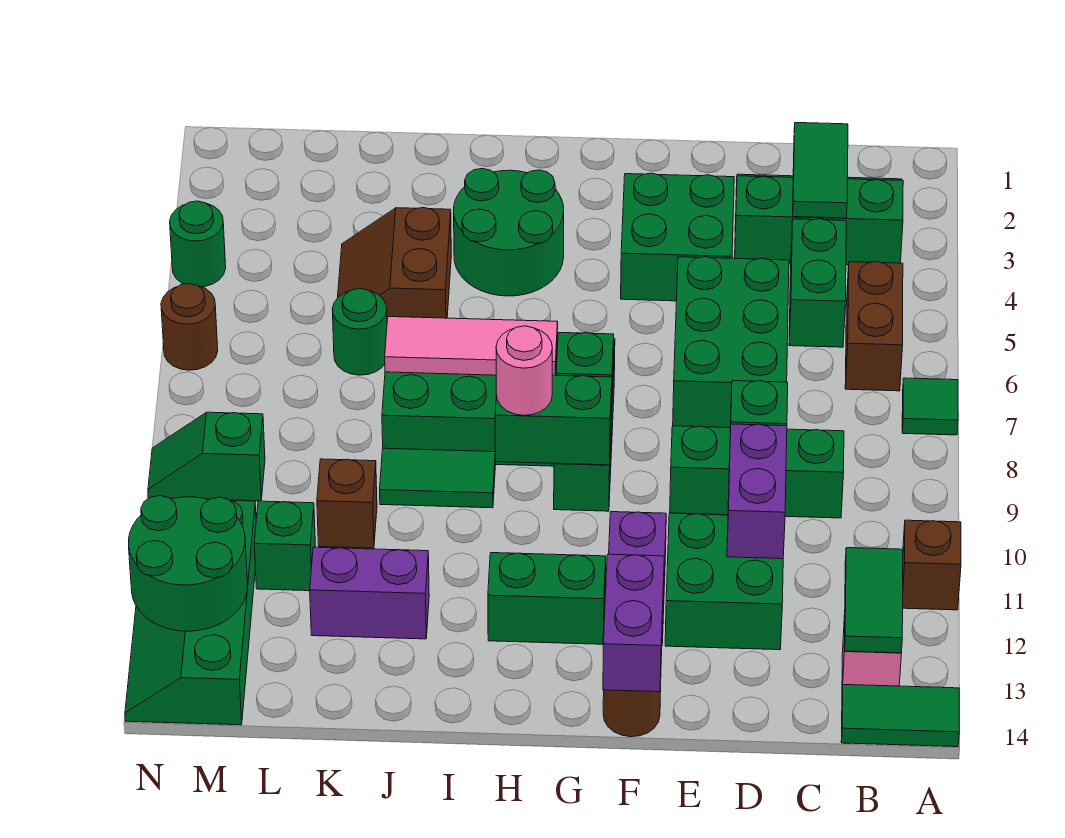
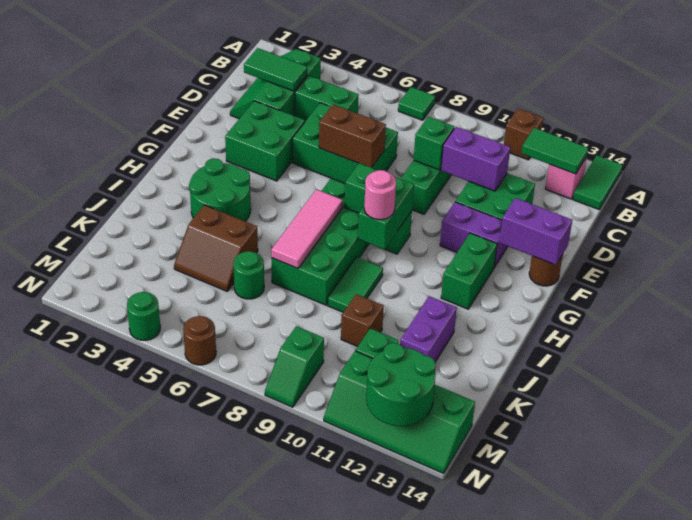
brown brick B5:B6 level 1 -> brown brick E6:E7 level 2

